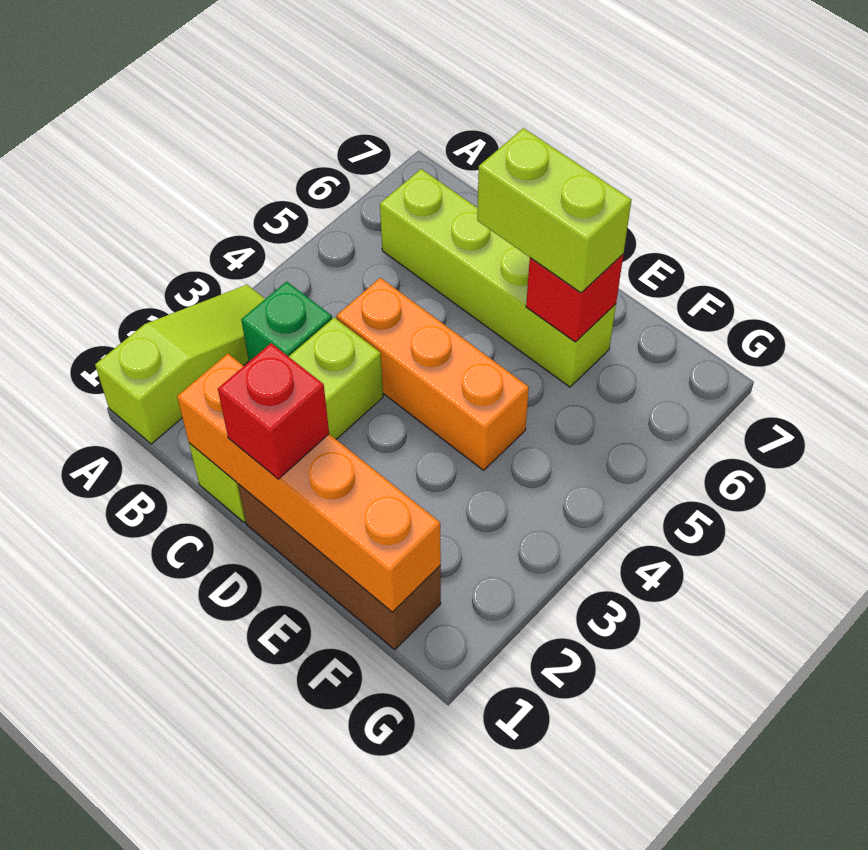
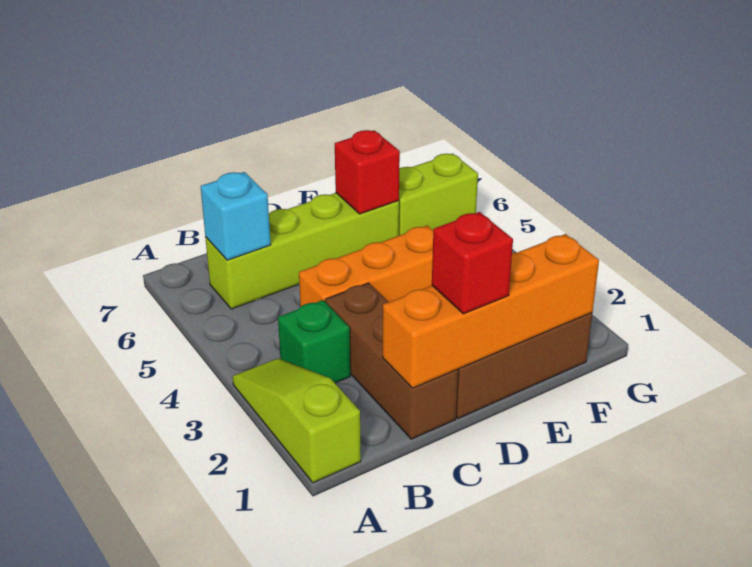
none -> cyan brick B6 level 2
lime brick C1:C3 level 1 -> brown brick C1:C3 level 1
lime brick D6:E6 level 3 -> lime brick F6:G6 level 1

